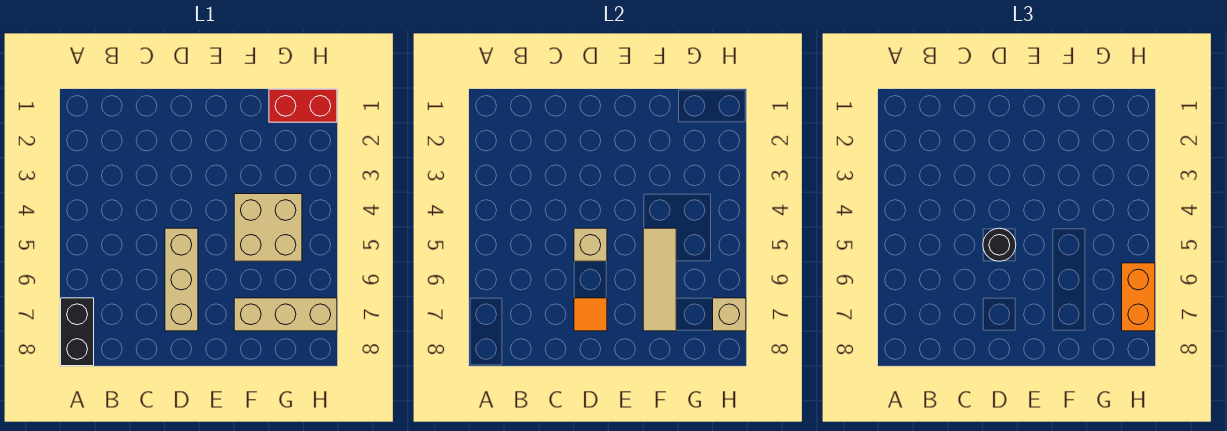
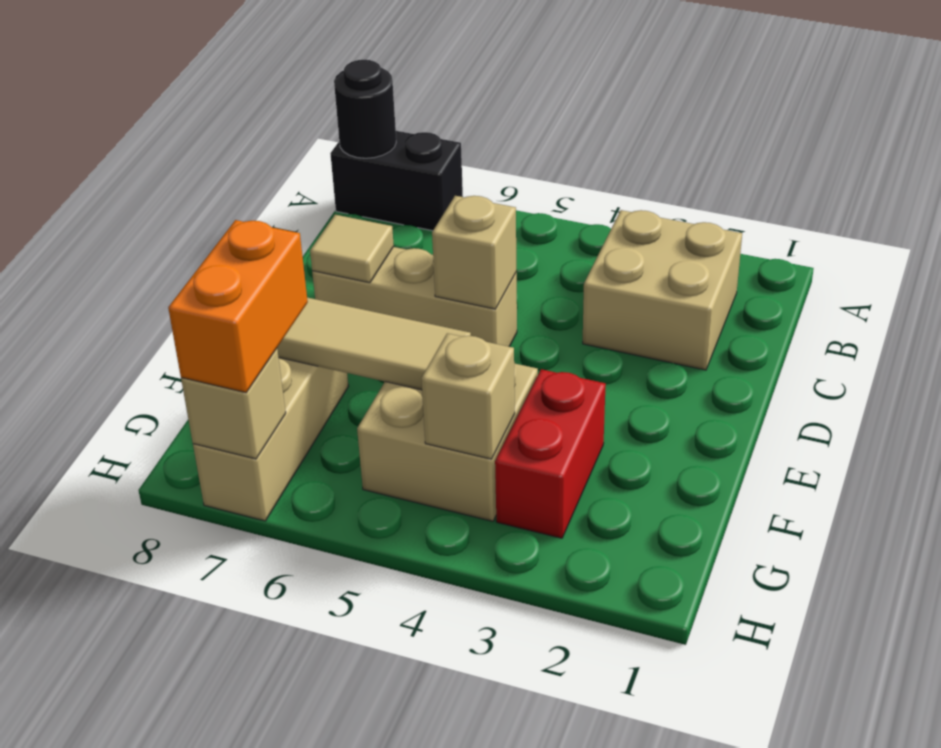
none -> tan brick B2:C3 level 1
black round brick D5 level 3 -> black round brick A8 level 2
orange tile D7 level 2 -> tan tile D7 level 2
red brick G1:H1 level 1 -> red brick F3:G3 level 1
none -> tan brick G4 level 2
orange brick H6:H7 level 3 -> orange brick G7:H7 level 3

